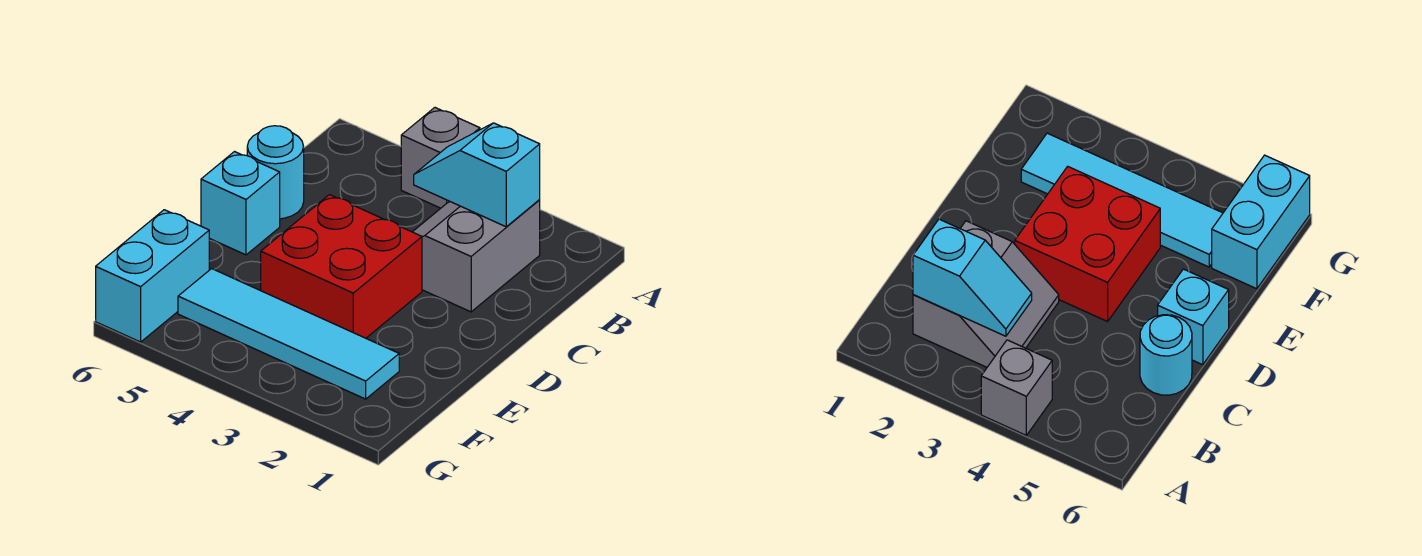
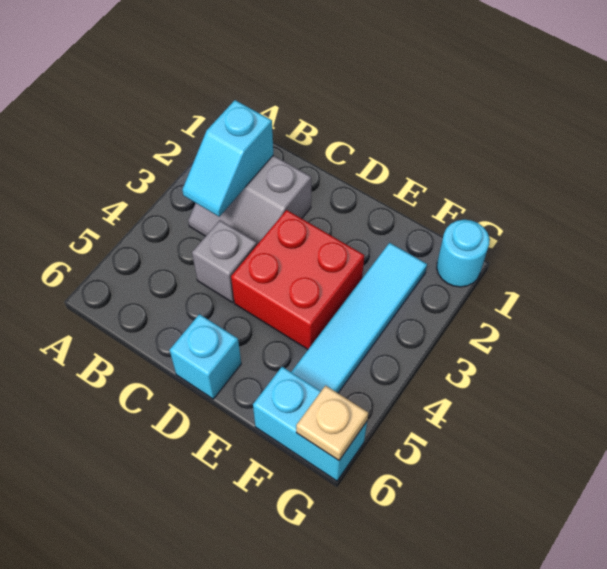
grey brick A4 level 1 -> grey brick C4 level 1
cyan round brick C6 level 1 -> cyan round brick G1 level 1
none -> tan plate G6 level 2

